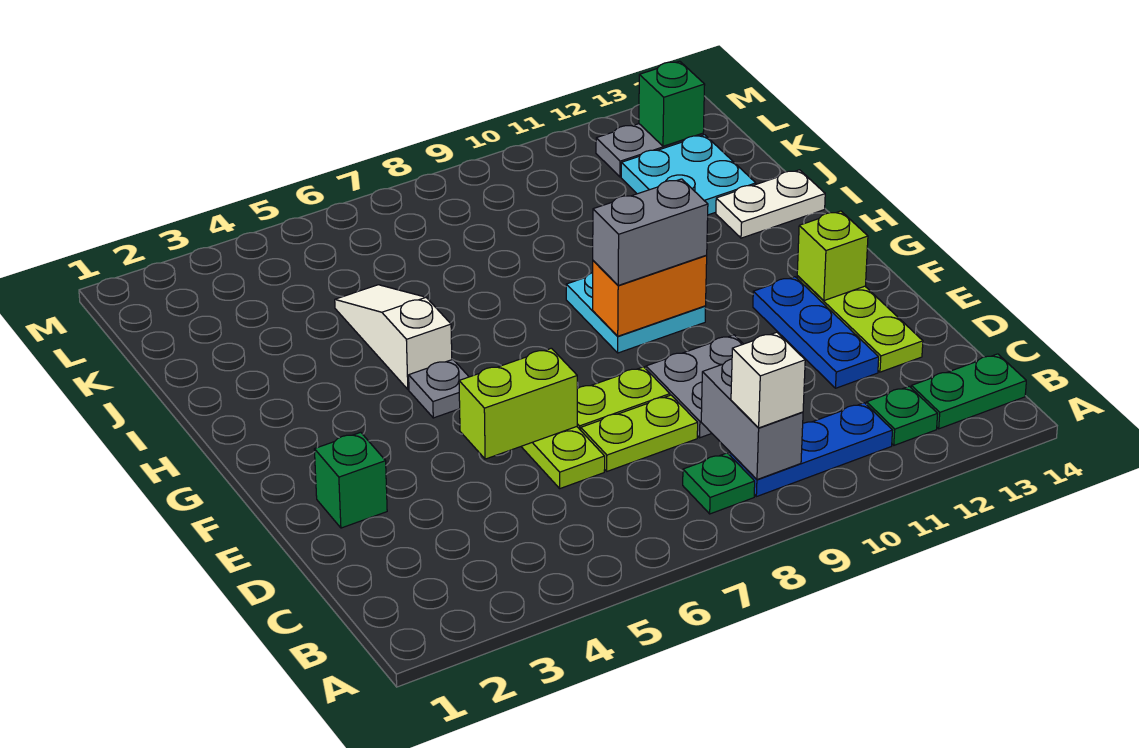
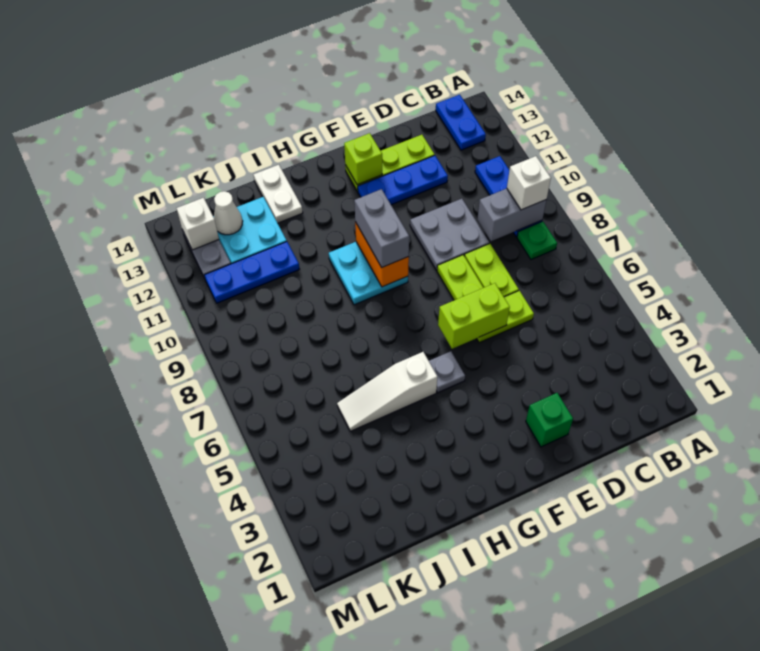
green plate B12 level 1 -> none
green plate B13:B14 level 1 -> blue plate B13:B14 level 1
lime brick E5:E6 level 2 -> lime brick E6:F6 level 2
none -> blue plate J11:L11 level 1
none -> white cone K13 level 2
green brick L13 level 2 -> white brick L13 level 2

